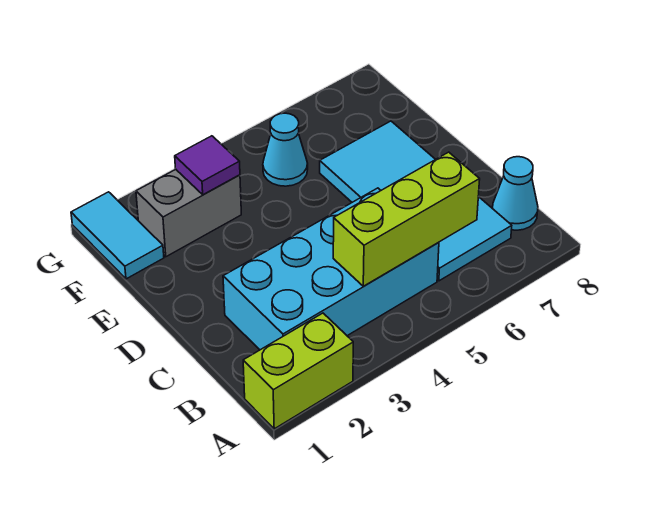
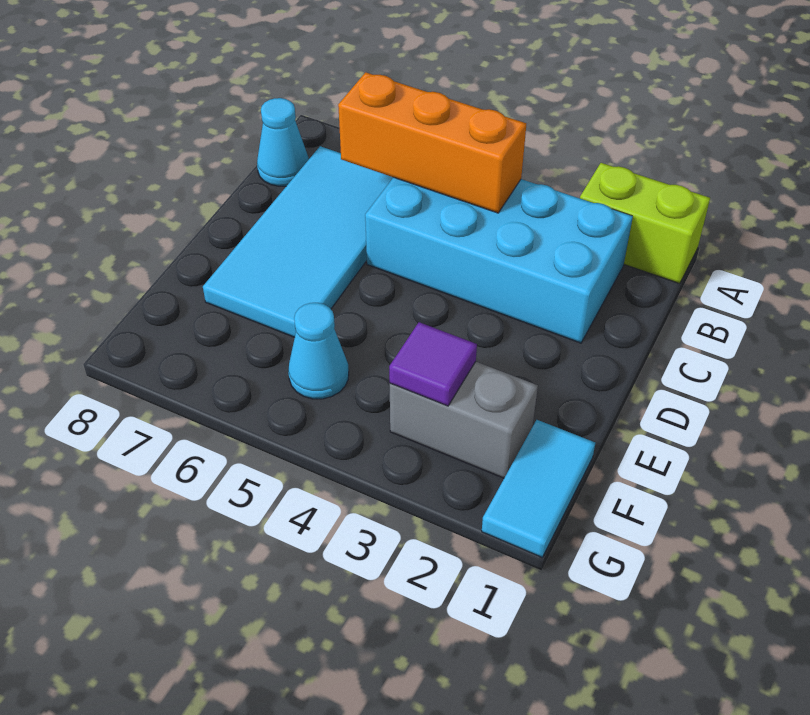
lime brick B4:B6 level 2 -> orange brick B4:B6 level 2

